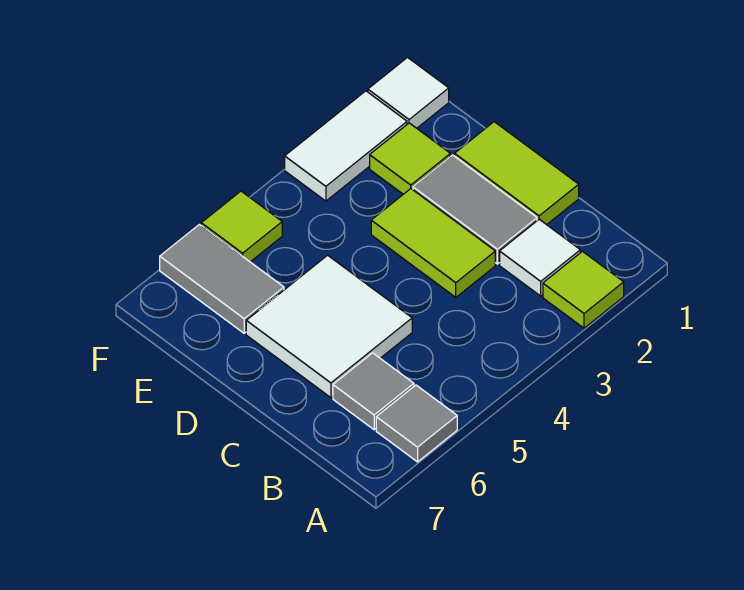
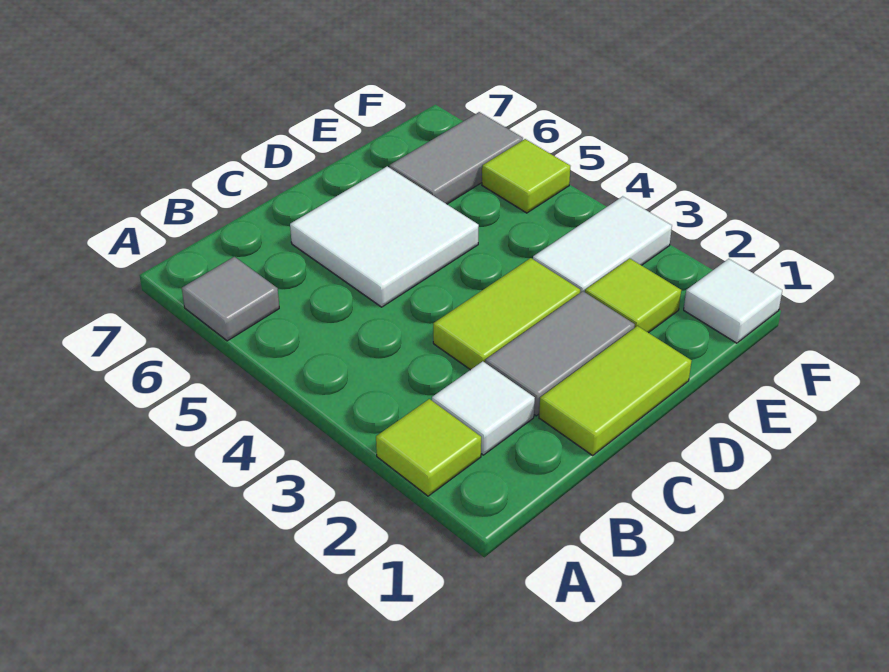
grey tile B6 level 1 -> none
white tile F2:F3 level 1 -> white tile E3:F3 level 1

